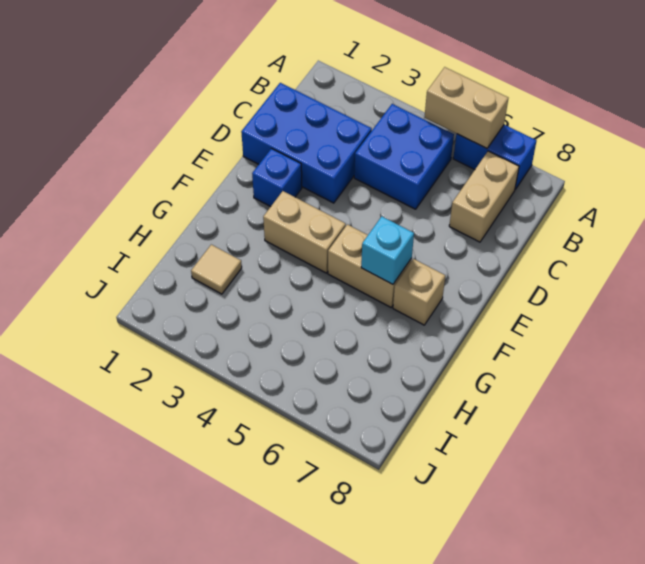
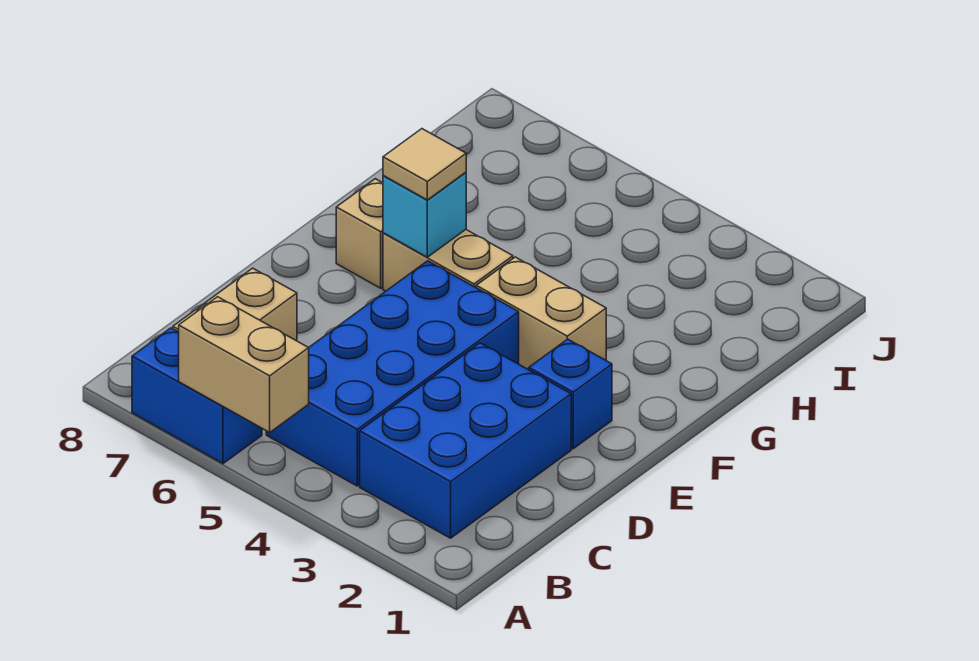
blue brick B4:C5 level 1 -> blue brick B4:E5 level 1
blue brick C1:D3 level 1 -> blue brick B2:D3 level 1
tan tile H2 level 1 -> tan tile F6 level 3

